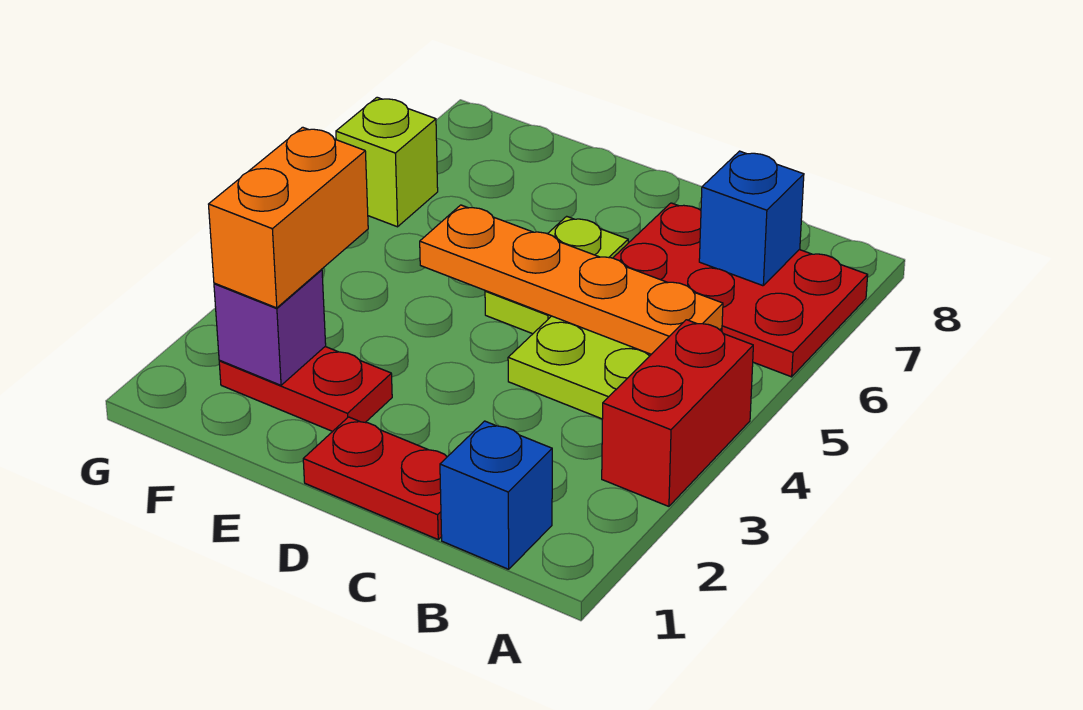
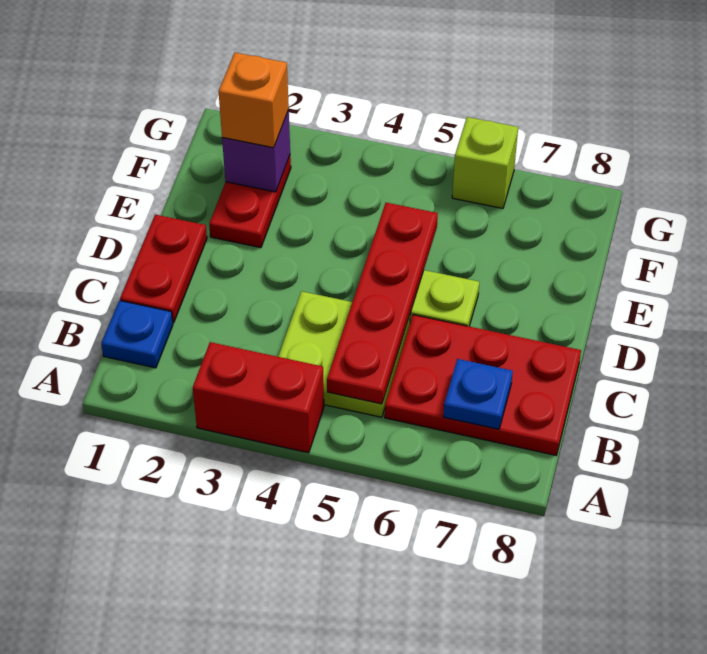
red plate A6:C7 level 1 -> red plate B6:C8 level 1
blue brick B1 level 1 -> blue plate B1 level 1
orange plate B5:E5 level 2 -> red plate B5:E5 level 2
blue brick B7 level 2 -> blue plate B7 level 2
orange brick F2:F3 level 3 -> orange brick F2 level 3

